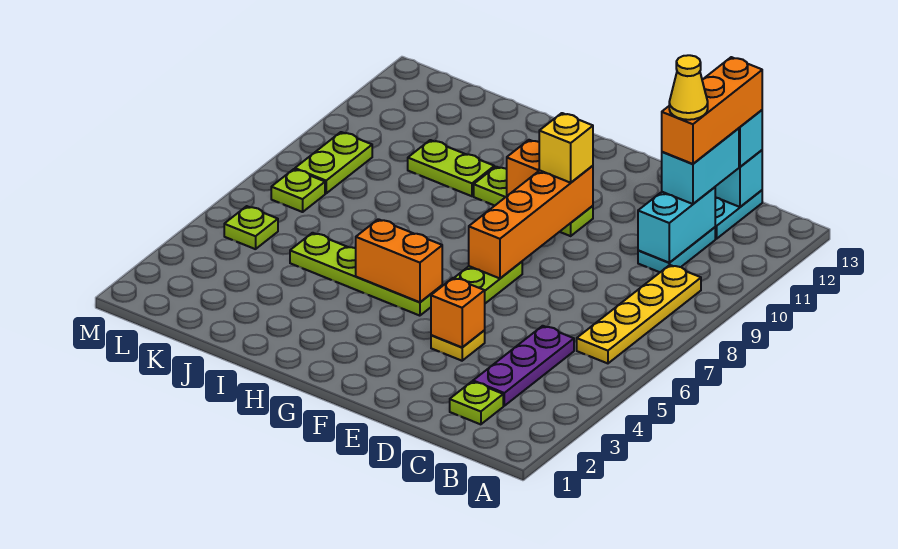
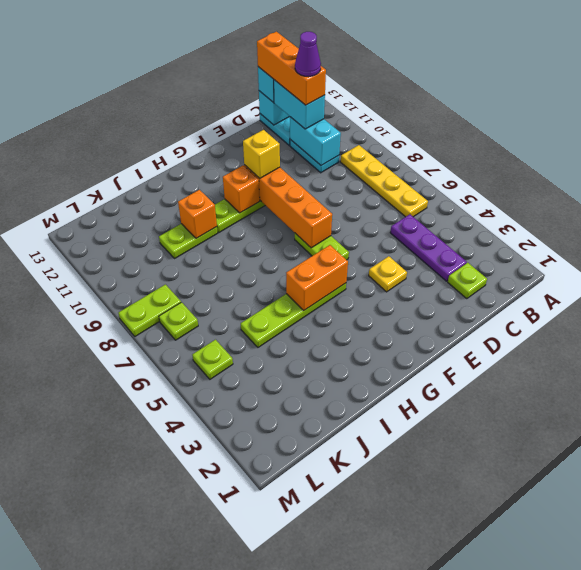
yellow cone C11 level 5 -> purple cone C11 level 5
orange brick E4 level 2 -> orange brick I10 level 2
lime plate L8:L9 level 1 -> lime plate L8:M8 level 1

